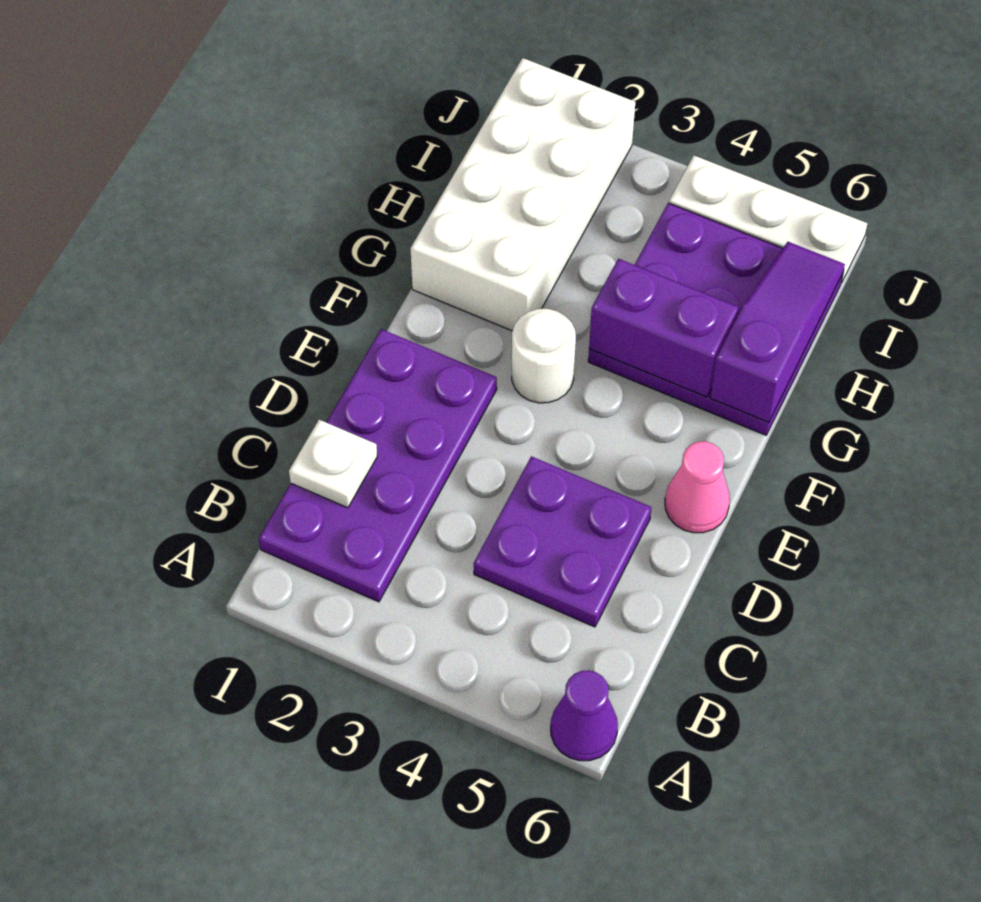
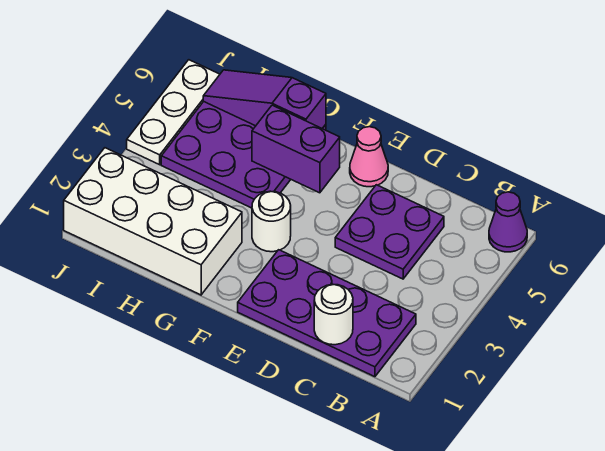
white plate C1 level 2 -> white round brick C1 level 2
purple brick G4:G5 level 2 -> purple brick F5:G5 level 2

